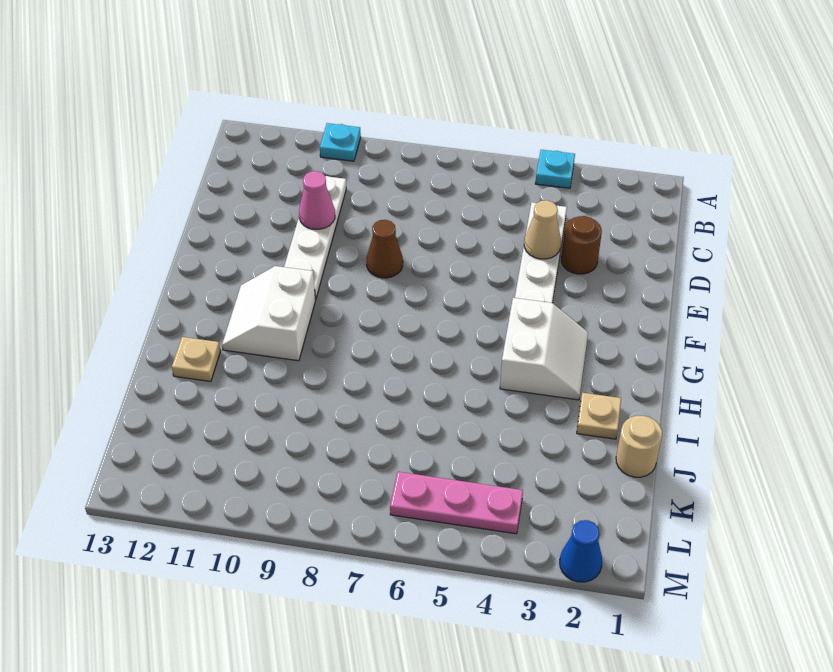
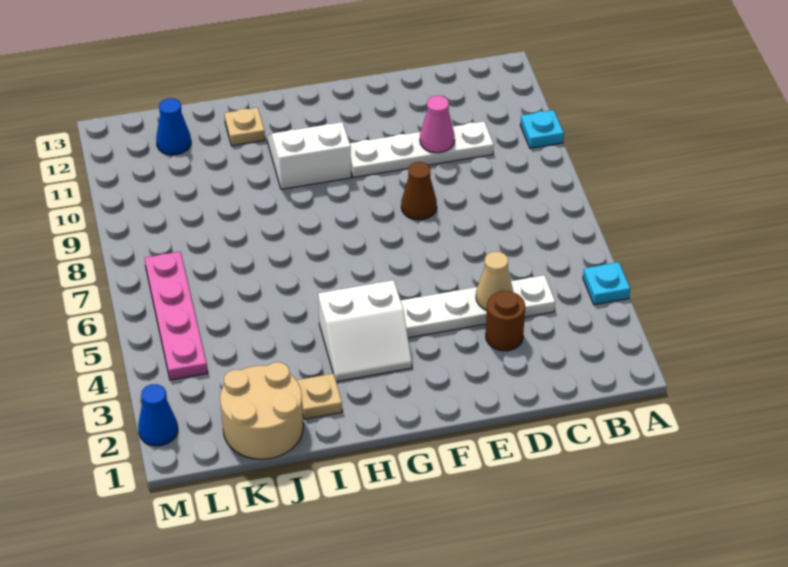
tan round brick J1 level 1 -> tan round brick J1:K2 level 1
none -> blue cone K12 level 1
pink plate L4:L6 level 1 -> pink plate L4:L7 level 1

